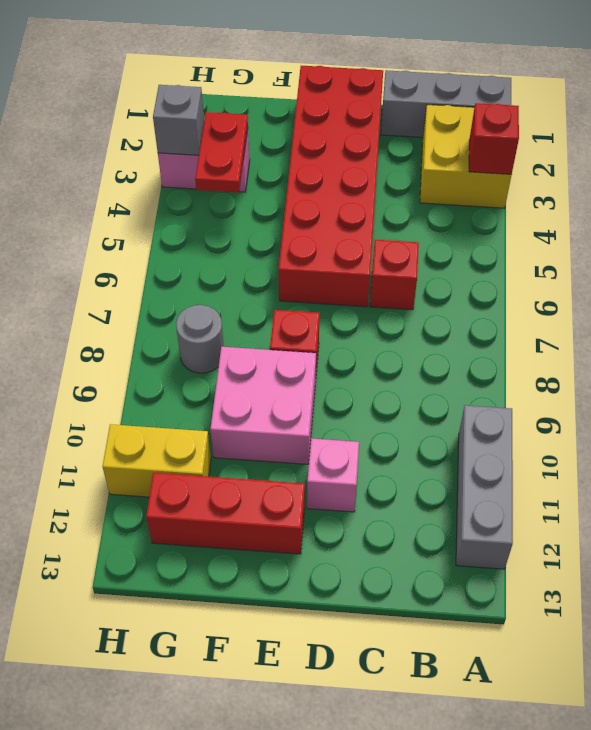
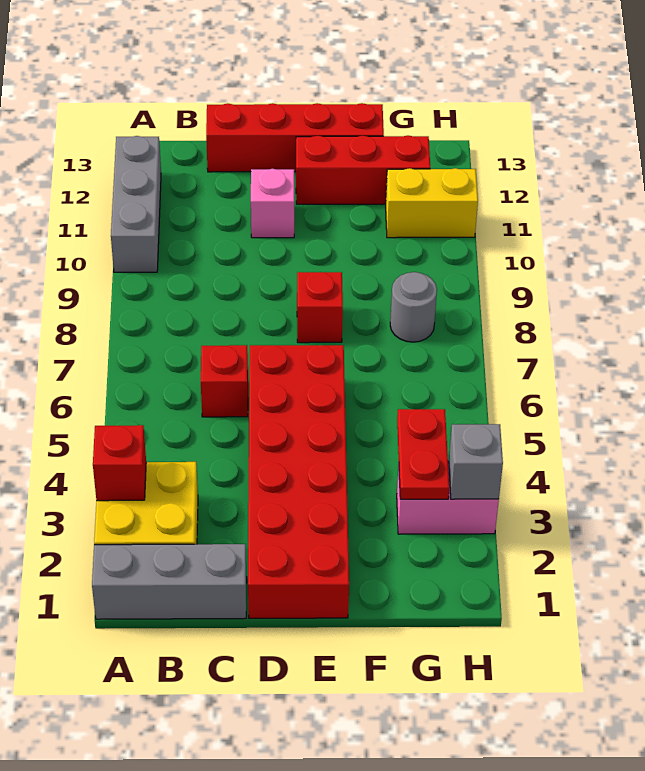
none -> red brick C13:F13 level 1
pink brick E9:F10 level 1 -> none

